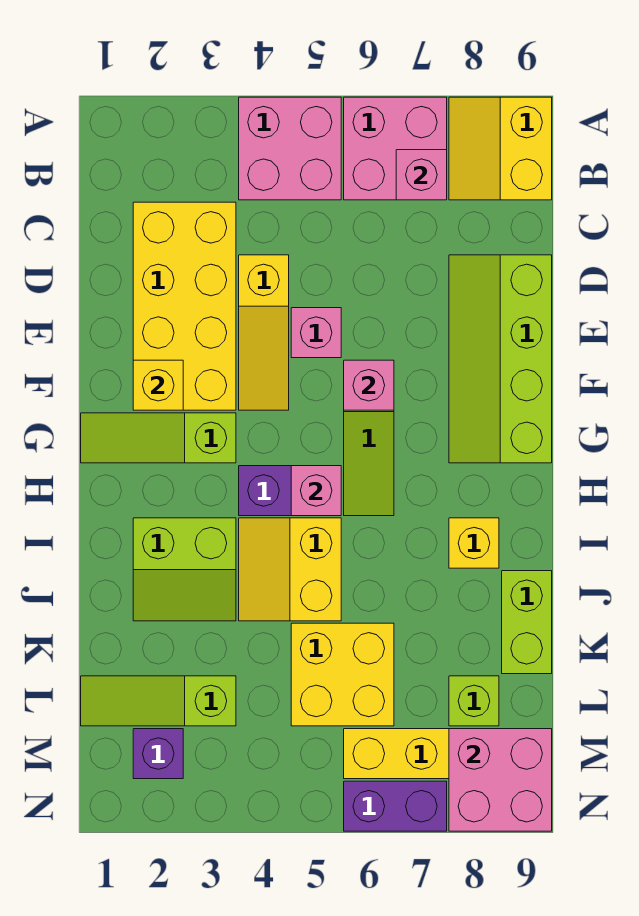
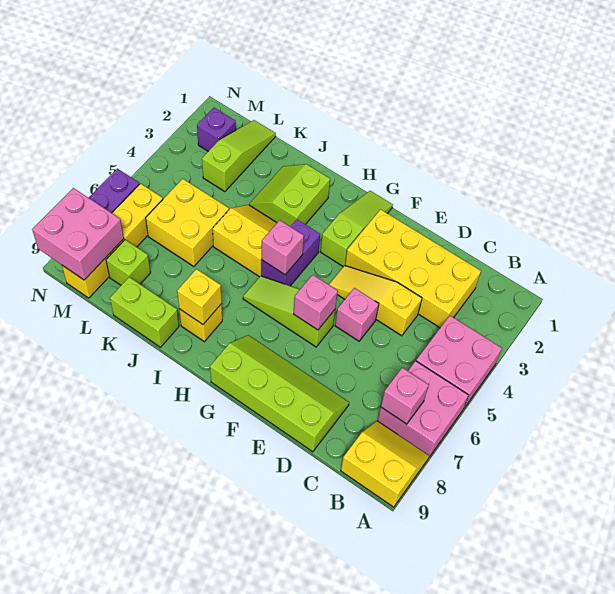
yellow brick F2 level 2 -> yellow brick I8 level 2

